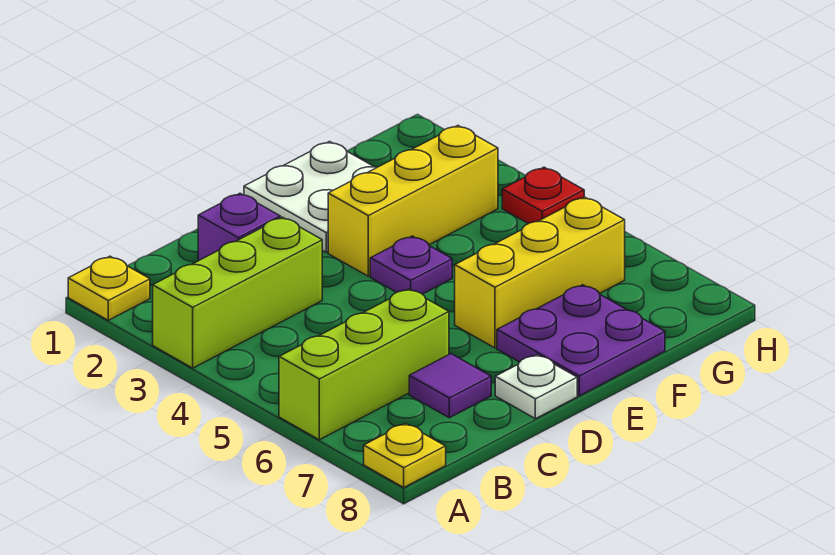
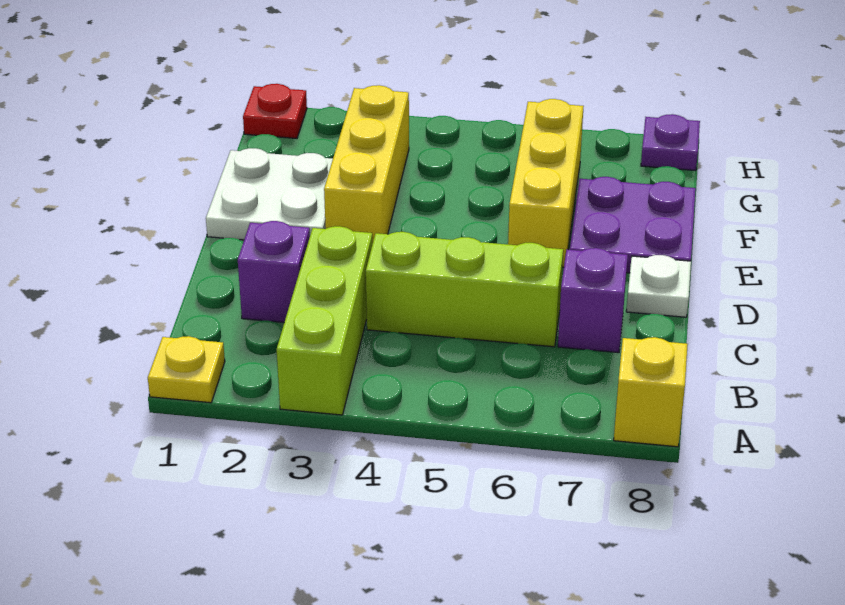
lime brick A6:C6 level 1 -> lime brick C4:C6 level 1
yellow plate A8 level 1 -> yellow brick A8 level 1
purple tile C7 level 1 -> purple brick C7 level 1
purple plate E4 level 1 -> purple plate H8 level 1
red plate H4 level 1 -> red plate H1 level 1

